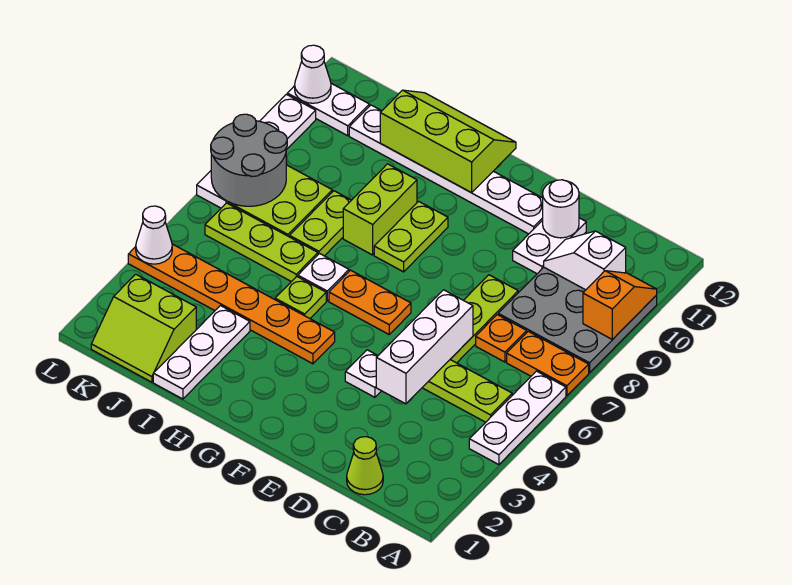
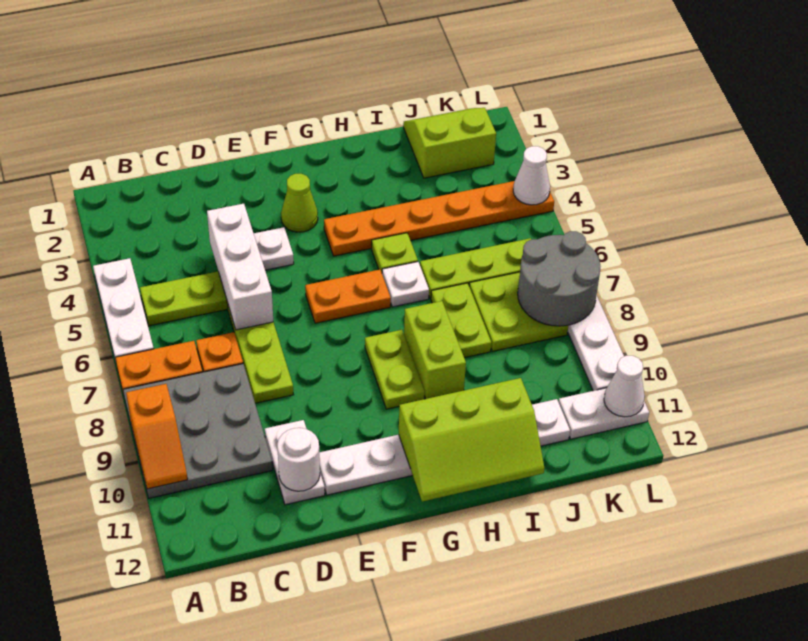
white slope B10:C10 level 2 top B -> none
lime cone C1 level 1 -> lime cone F3 level 1
white plate I1:I3 level 1 -> none

